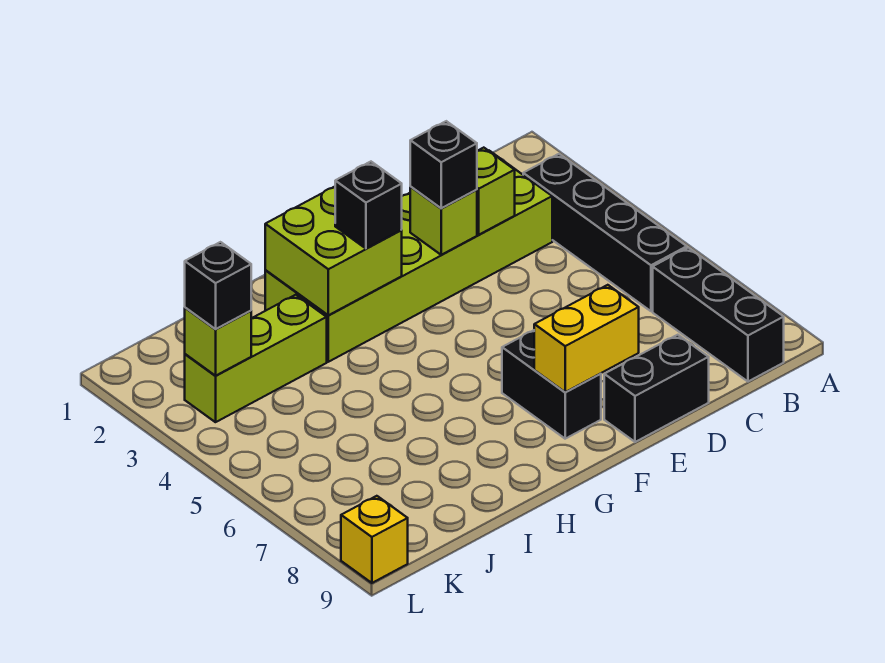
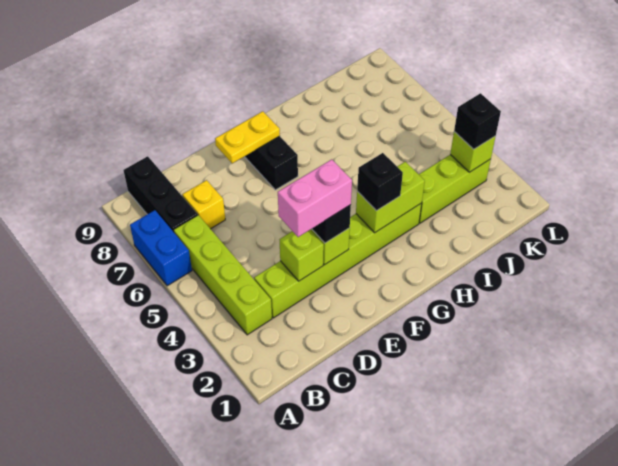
none -> blue brick A6:A7 level 1
black brick B3:B6 level 1 -> lime brick B3:B6 level 1
lime brick C2:H3 level 1 -> lime brick C3:H3 level 1
none -> pink brick D3:E3 level 4
black brick D9:E9 level 1 -> none
yellow brick E8:F8 level 2 -> yellow plate E8:F8 level 2
lime brick G2:H3 level 2 -> lime brick G3:H3 level 2
yellow brick L9 level 1 -> yellow brick C7 level 1

